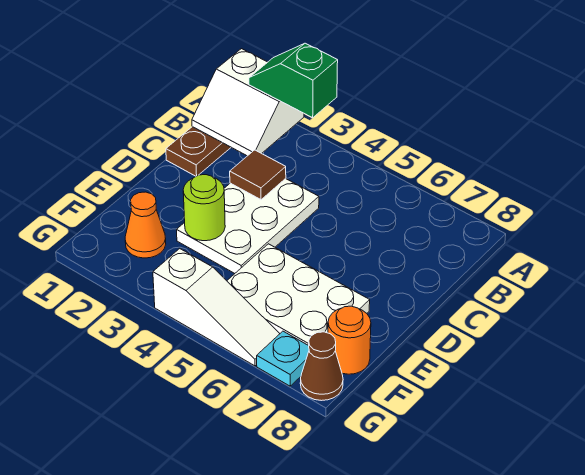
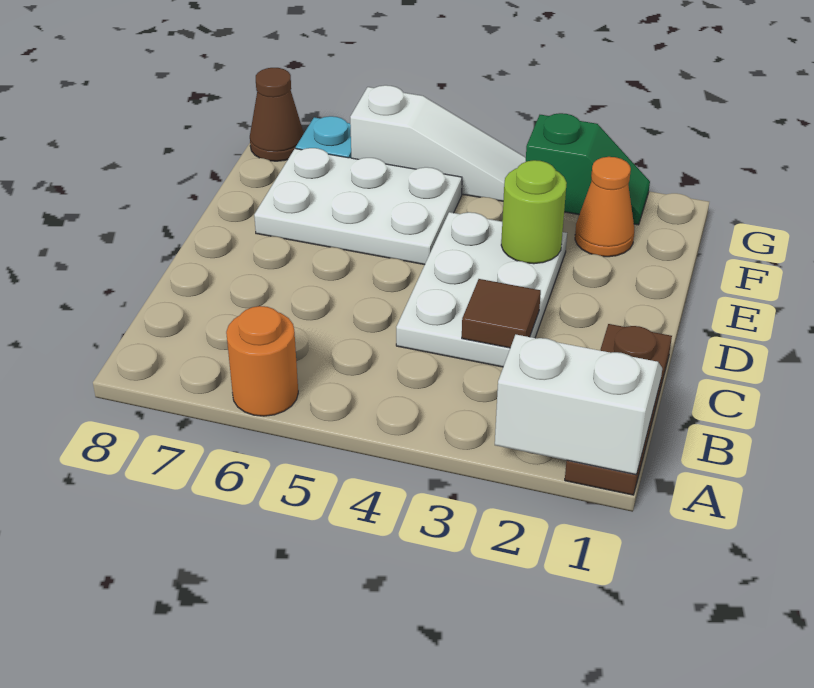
green slope A2:A3 level 3 top 3 -> green slope G2:G3 level 1 top 3
orange round brick F8 level 1 -> orange round brick A6 level 1
white slope G4:G6 level 1 top 4 -> white slope G4:G6 level 1 top 6

